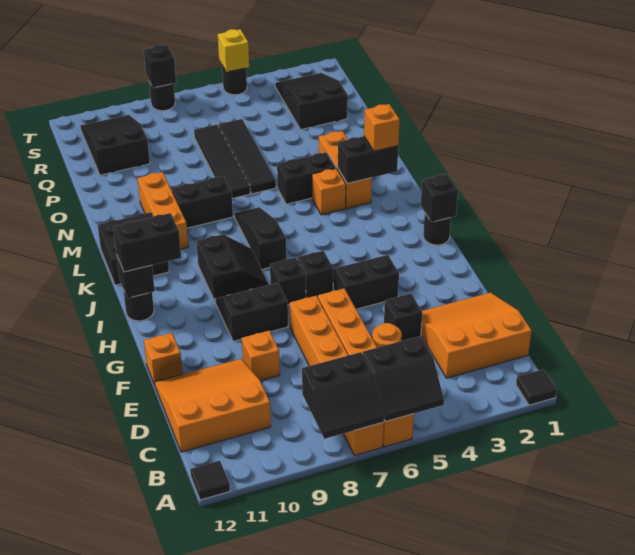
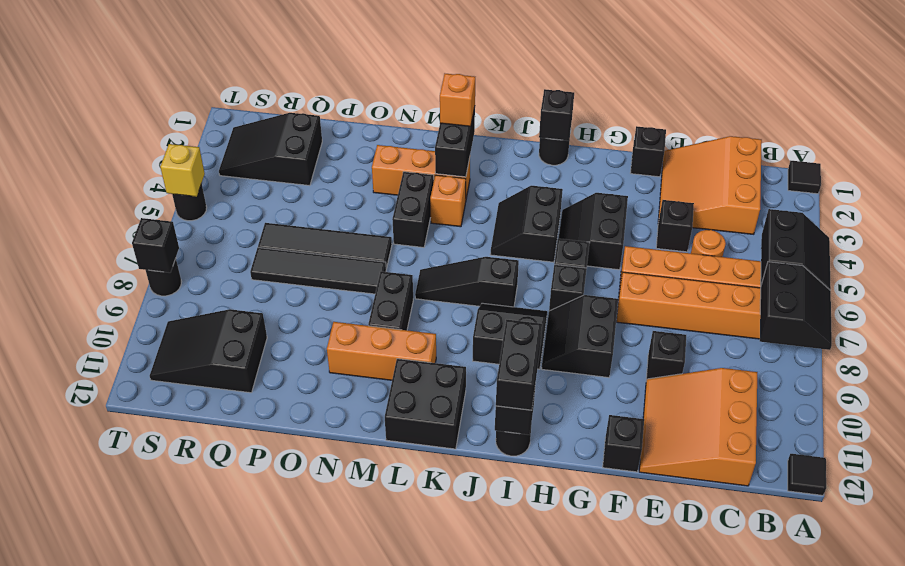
orange brick E9 level 1 -> black brick E9 level 1
none -> black brick F1 level 1
orange brick F12 level 1 -> black brick F12 level 1
none -> black slope I4:J5 level 1 top I

